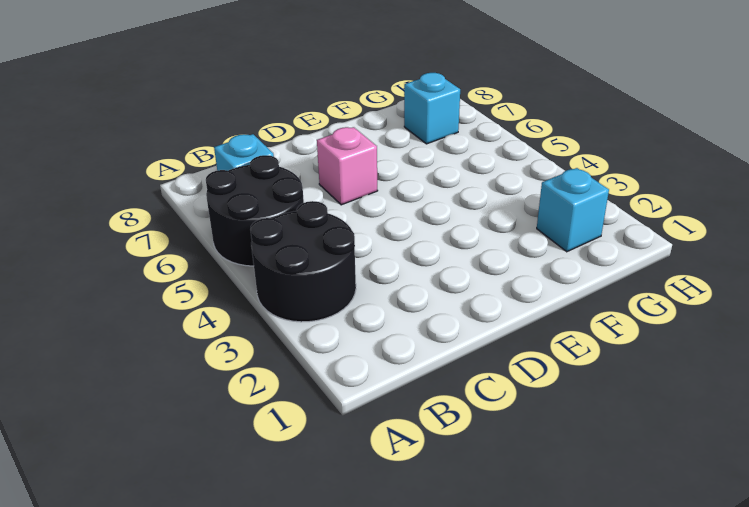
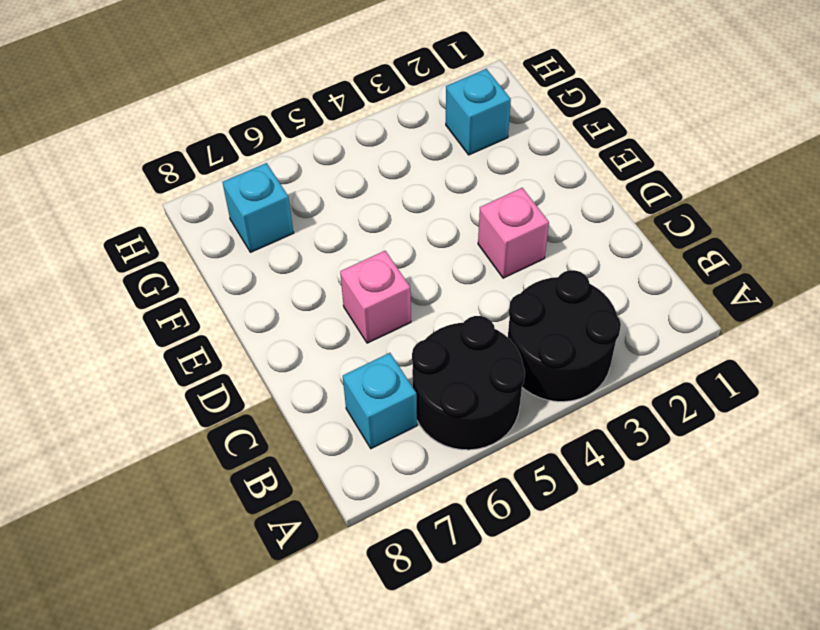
none -> pink brick D3 level 1

